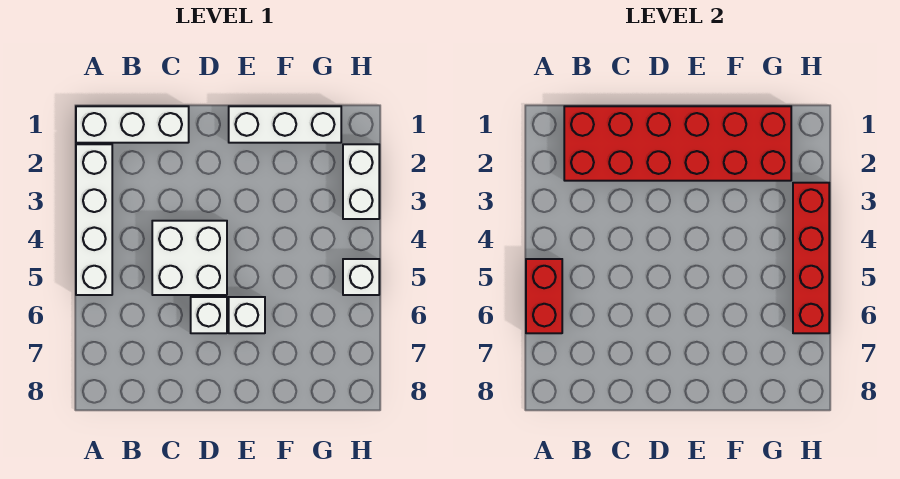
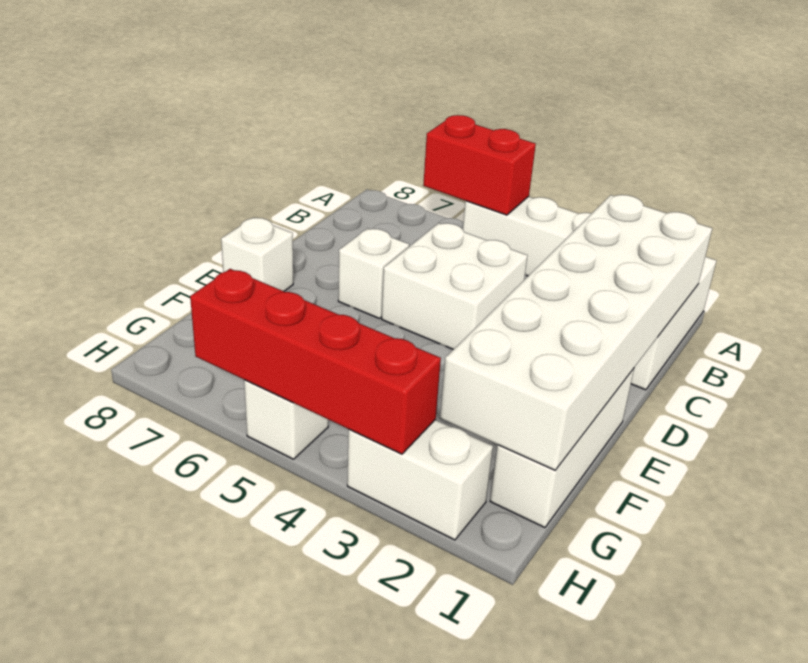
red brick B1:G2 level 2 -> white brick B1:G2 level 2
white brick E6 level 1 -> white brick E8 level 1

